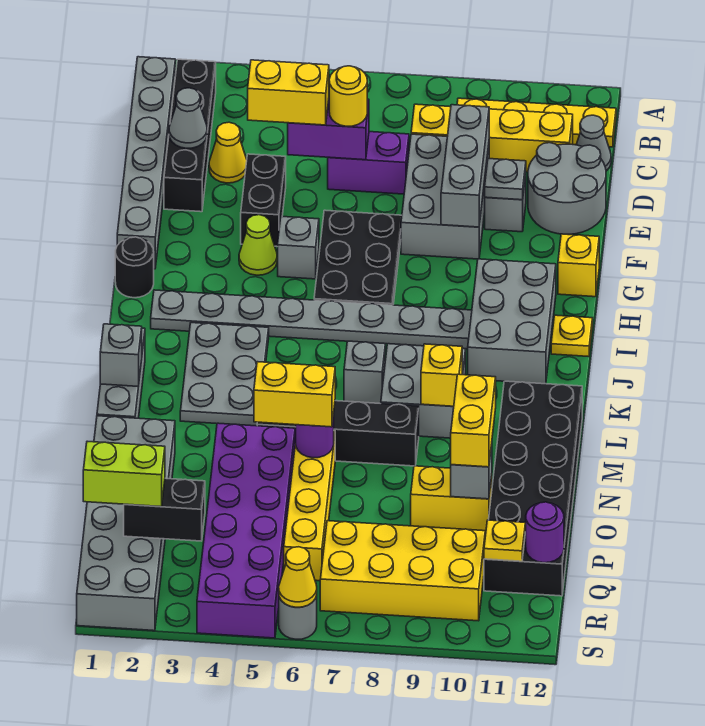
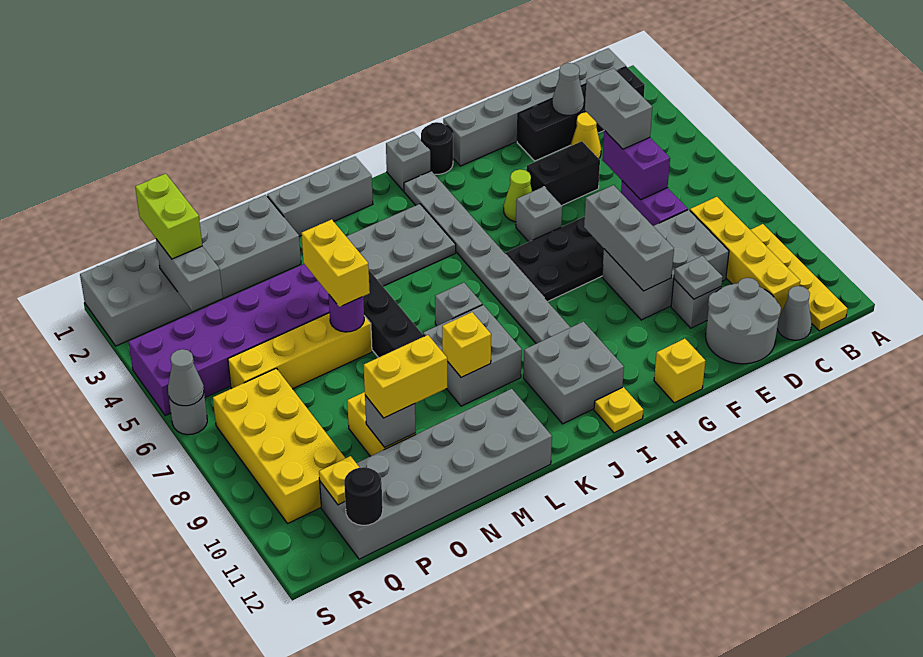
yellow brick D4:D5 level 3 -> grey brick D4:D5 level 3
yellow round brick D6 level 3 -> none
grey brick D9:F9 level 2 -> grey brick F7:F9 level 2
grey brick H10:J11 level 1 -> grey brick I10:J11 level 1
grey brick L1 level 2 -> grey brick I1 level 1
black brick L11:Q12 level 1 -> grey brick L11:Q12 level 1
black brick Q2:Q3 level 2 -> grey brick Q2:Q3 level 2
purple round brick Q12 level 2 -> black round brick Q12 level 2
yellow cone S6 level 2 -> grey cone S6 level 2

